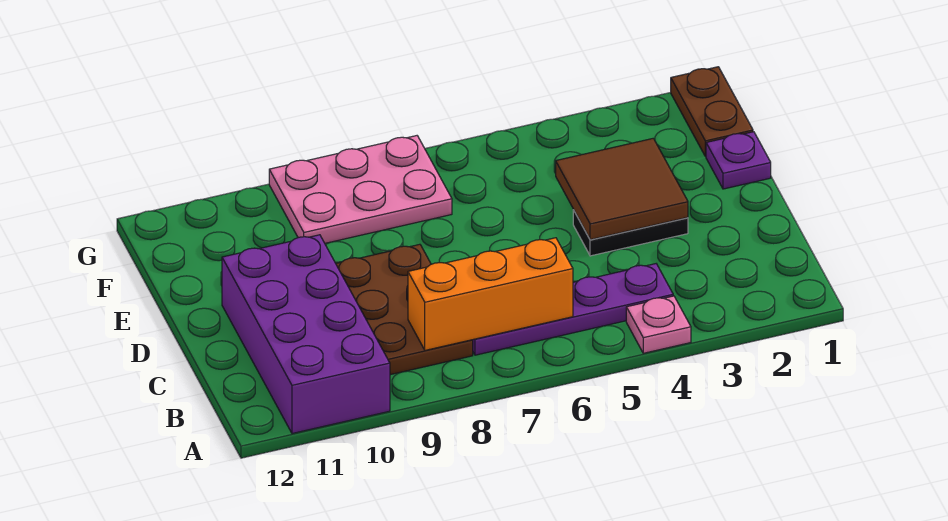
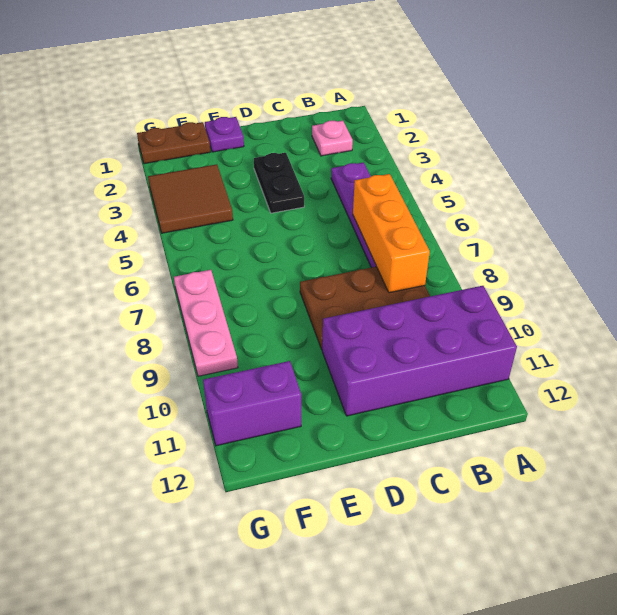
pink plate A4 level 1 -> pink plate B2 level 1
brown tile D3:E4 level 2 -> brown tile F3:G4 level 1
pink plate F7:G9 level 1 -> pink plate G7:G9 level 1
none -> purple brick F11:G11 level 1

